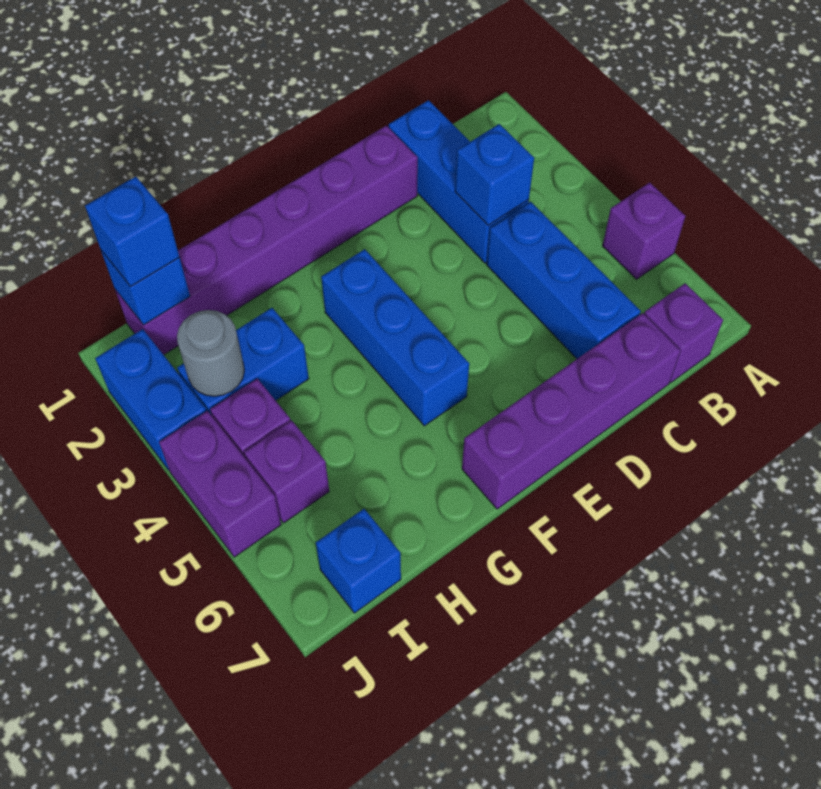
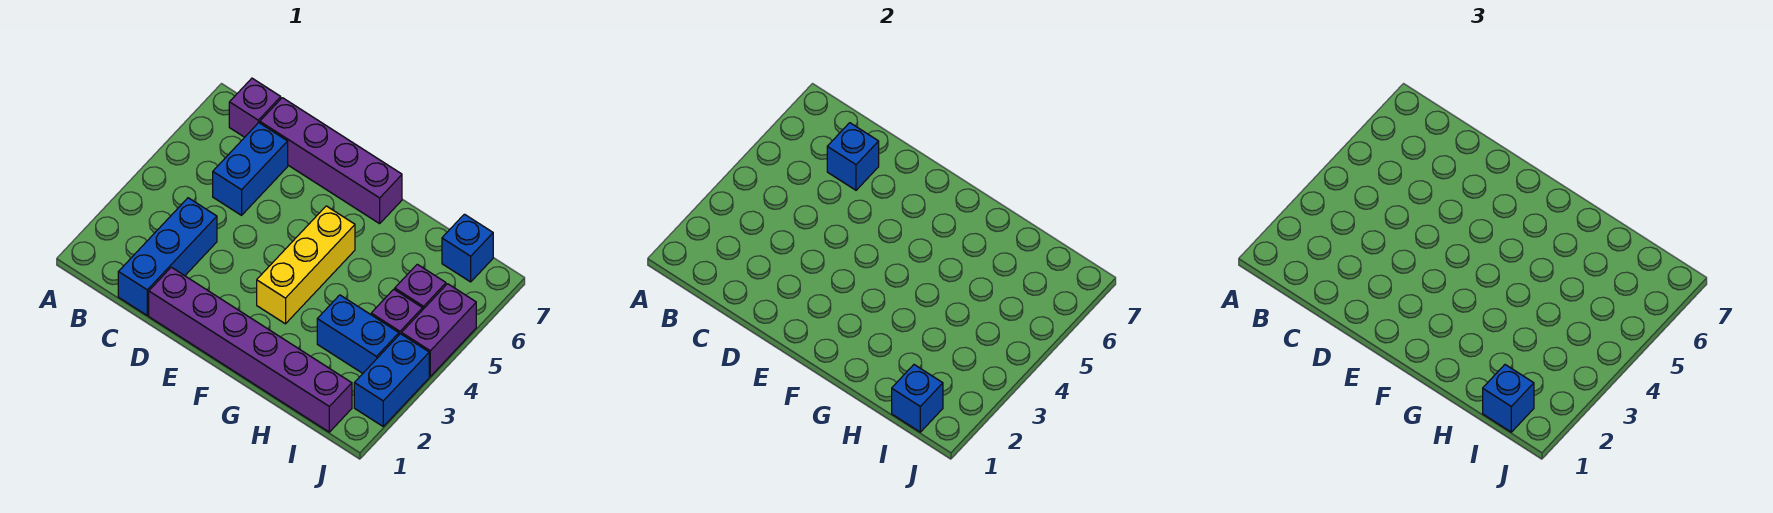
purple brick A5 level 1 -> none
blue brick C3 level 2 -> blue brick C6 level 2
blue brick C4:C6 level 1 -> blue brick C5:C6 level 1
blue brick F3:F5 level 1 -> yellow brick F3:F5 level 1
grey round brick I3 level 2 -> none

